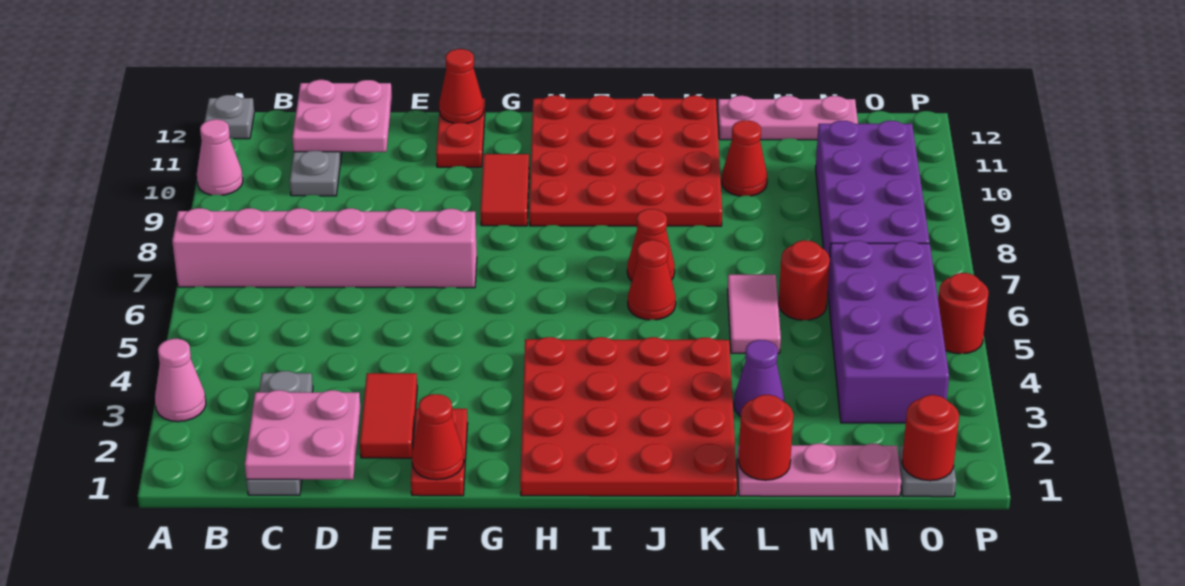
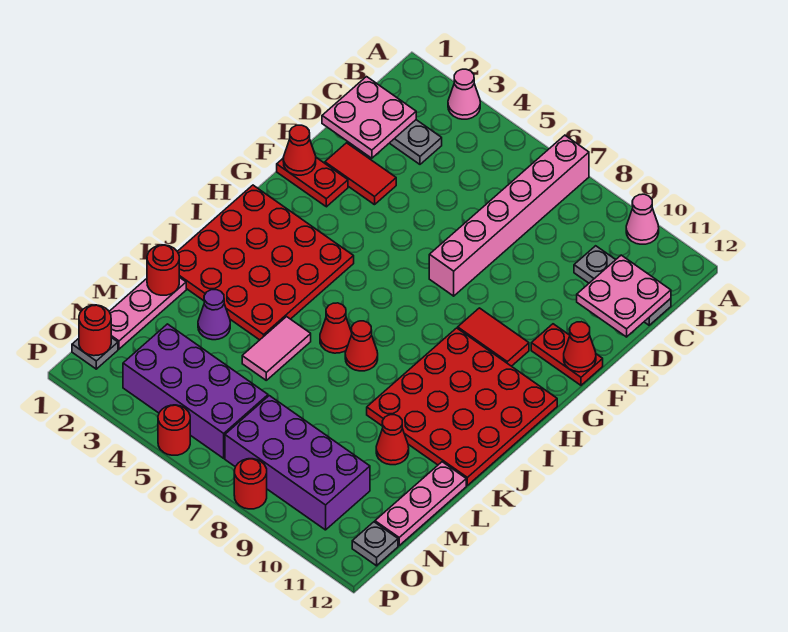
grey plate A12 level 1 -> grey plate O12 level 1
pink tile L5:L6 level 1 -> pink tile K5:L5 level 1
red round brick M6 level 1 -> red round brick P8 level 1

